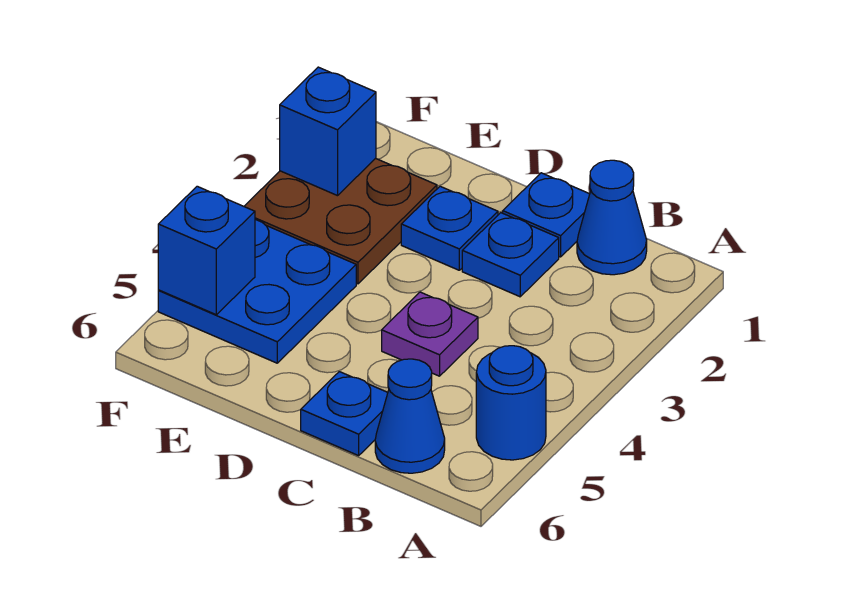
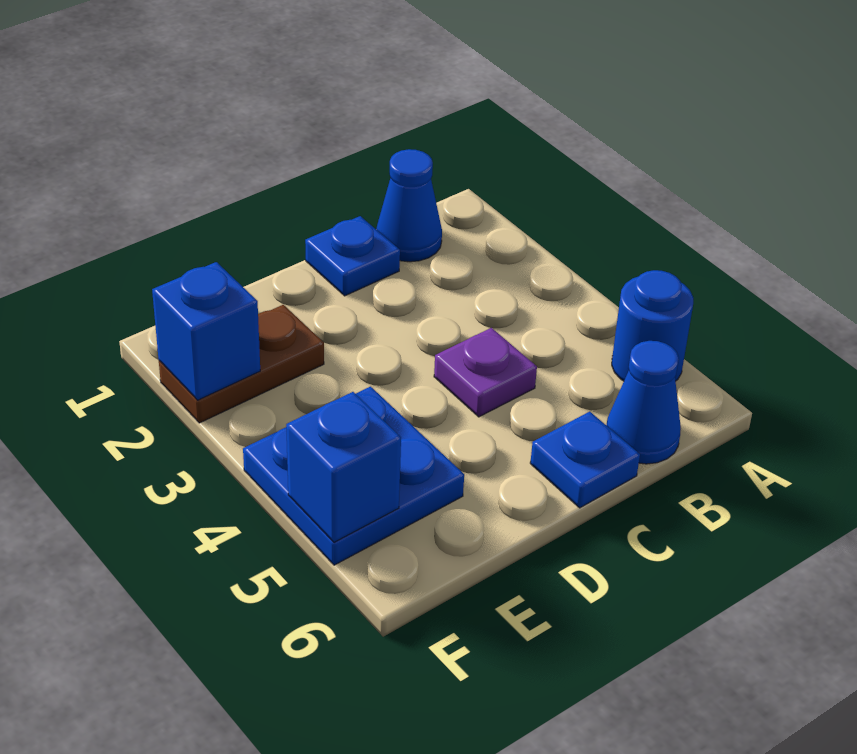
blue plate C2 level 1 -> none
blue plate D2 level 1 -> none
brown plate E2:F3 level 1 -> brown plate E2:F2 level 1

